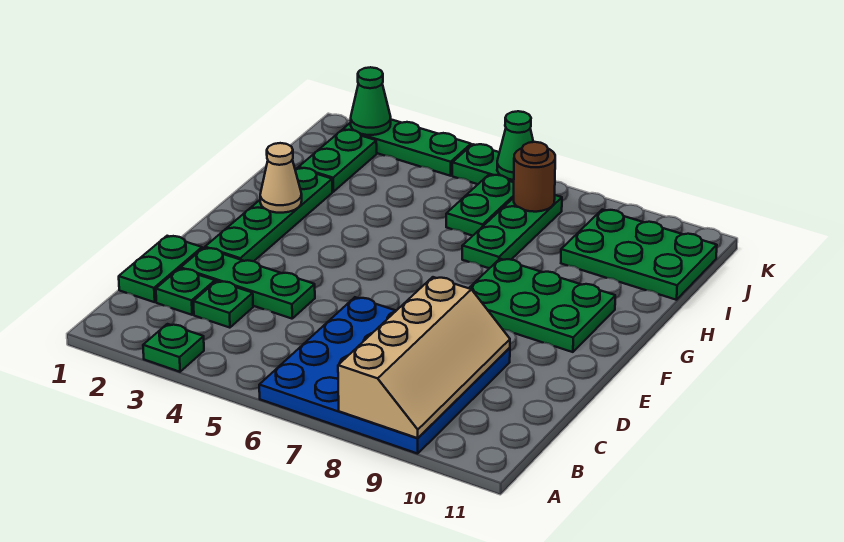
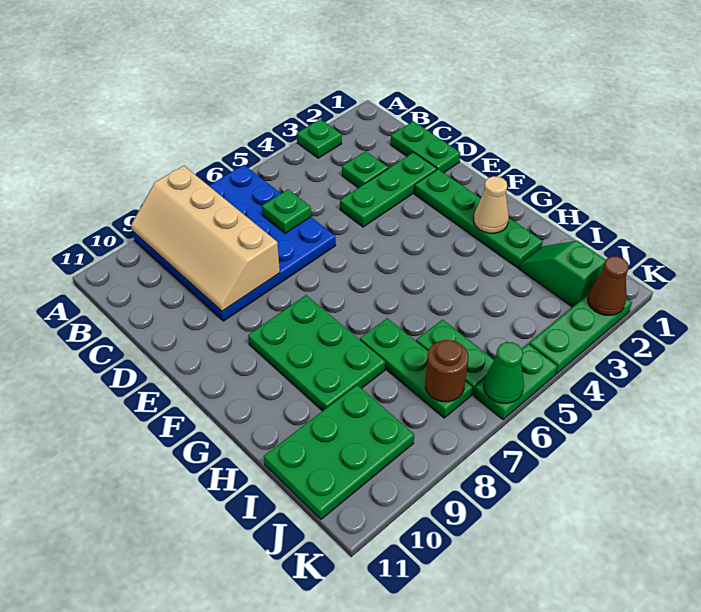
green plate C2 level 1 -> green plate C6 level 2
green plate F8:G10 level 1 -> green plate F8:H9 level 1
green plate I2:J2 level 1 -> green slope I2:J2 level 1 top J
green cone K2 level 2 -> brown cone K2 level 2

